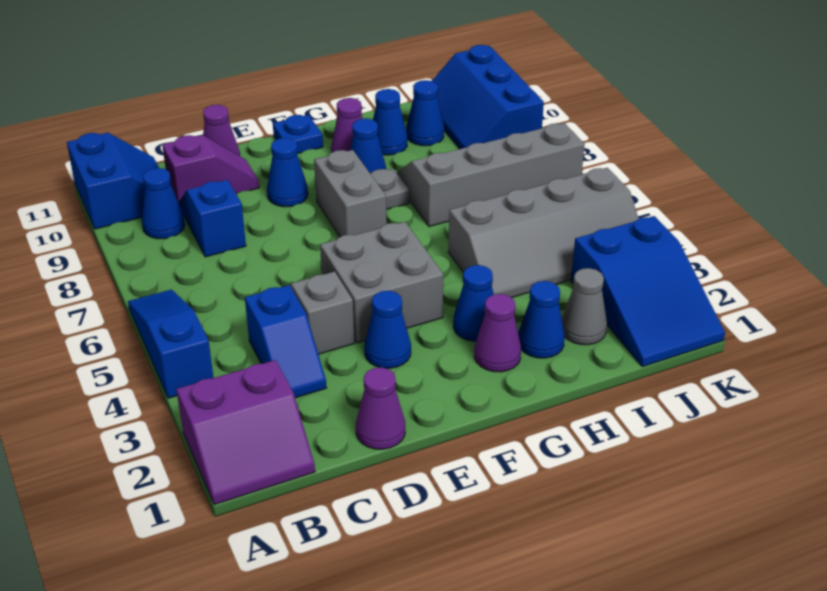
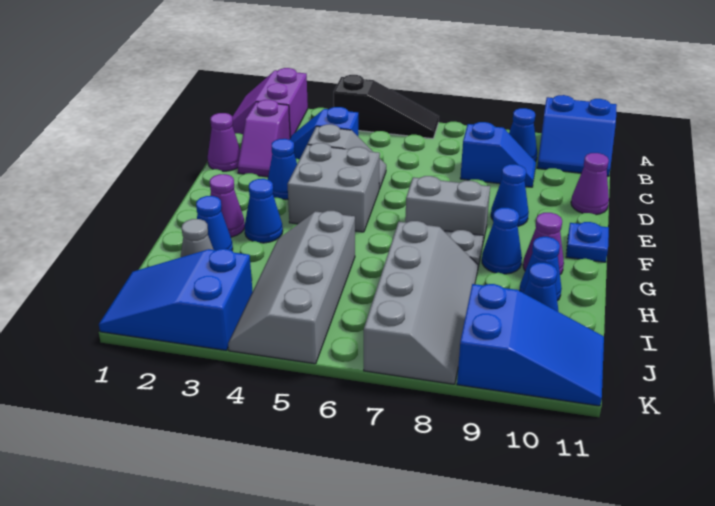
blue slope A4:A6 level 1 top 4 -> black slope A4:A6 level 1 top 4
purple slope C10:D10 level 1 top C -> purple slope C2:D2 level 1 top C
blue slope J9:K11 level 1 top K -> blue slope J9:K11 level 1 top 9

